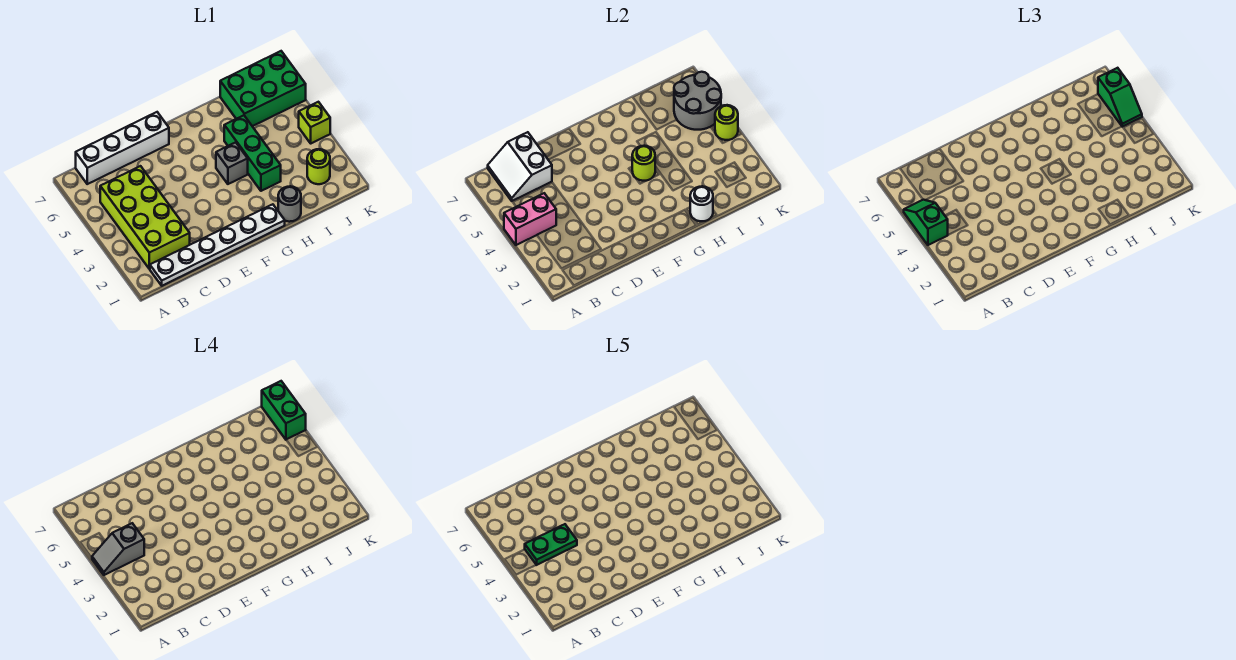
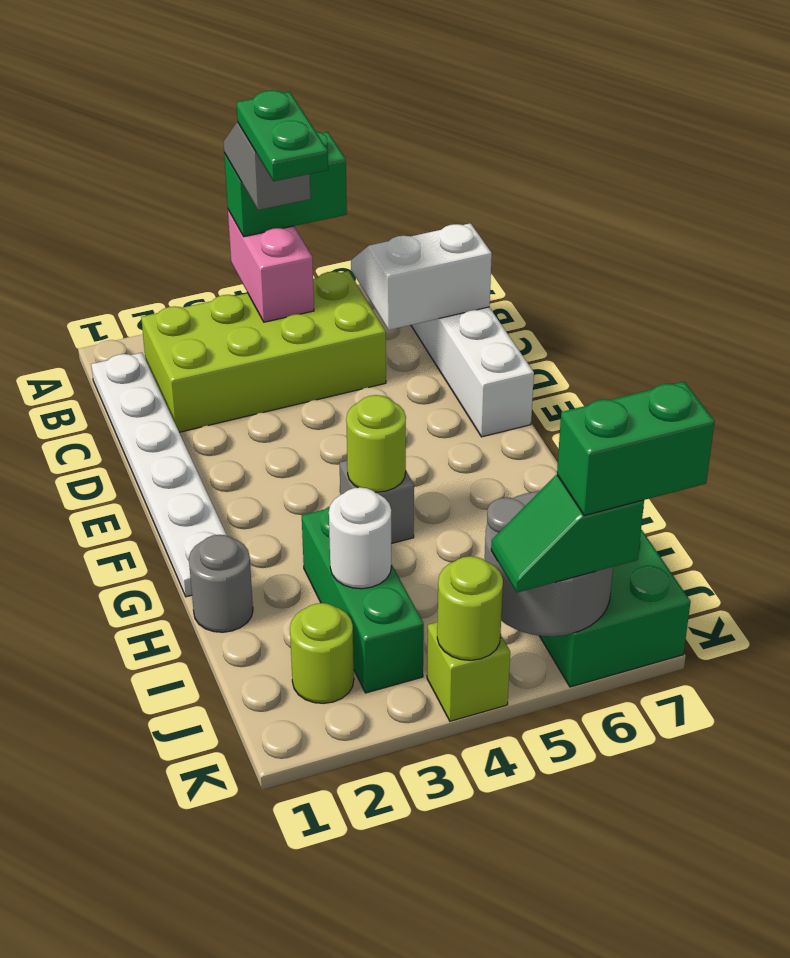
green slope A4:A5 level 3 top 4 -> green brick A4:A5 level 3
white round brick H1 level 2 -> white round brick I3 level 2
green brick H3:H5 level 1 -> green brick H3:J3 level 1

